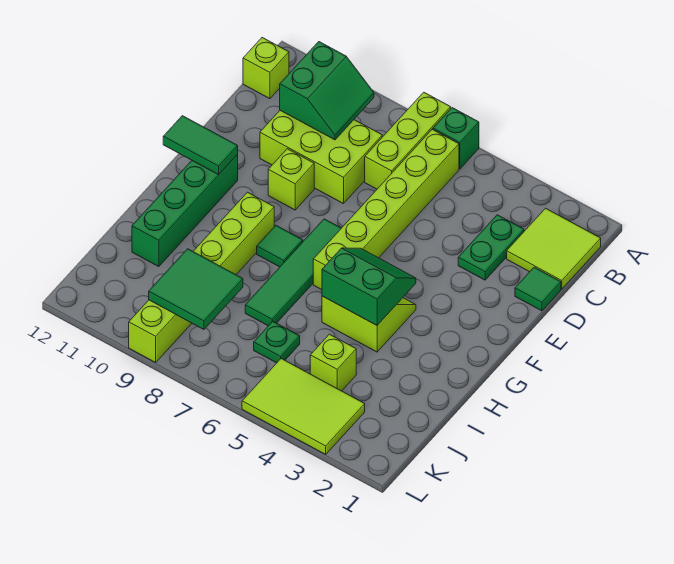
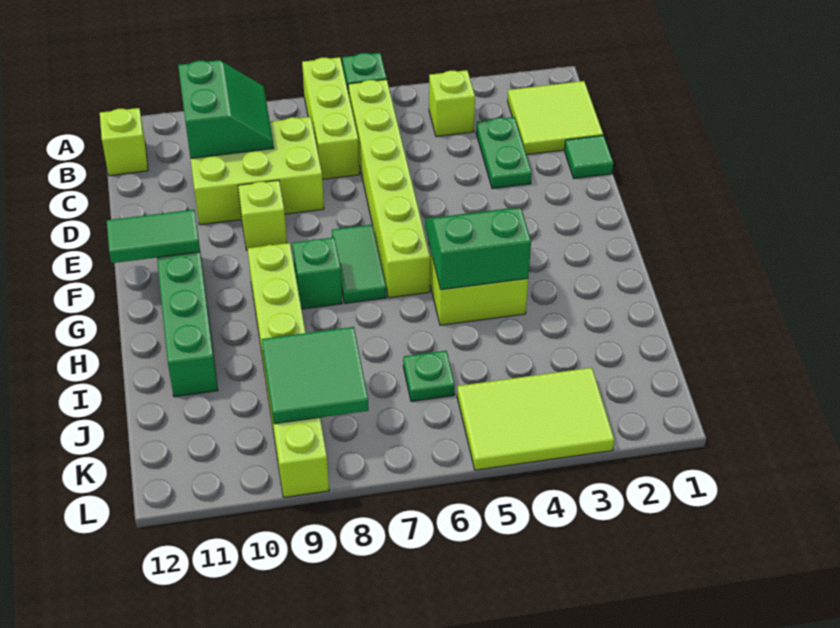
green tile F7:I7 level 1 -> green tile F7:G7 level 1
green tile G8 level 1 -> green brick G8 level 1
lime brick J4 level 1 -> lime brick B4 level 1

